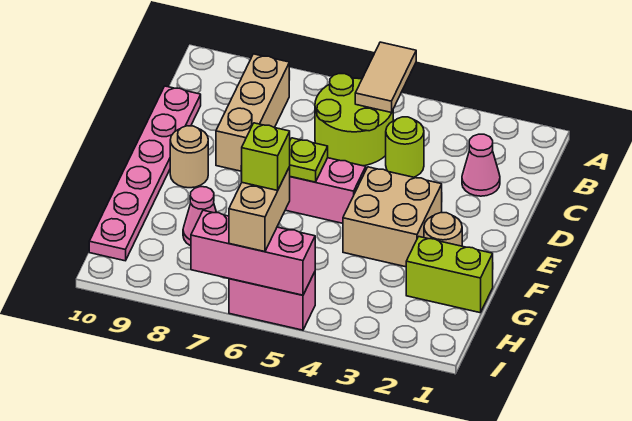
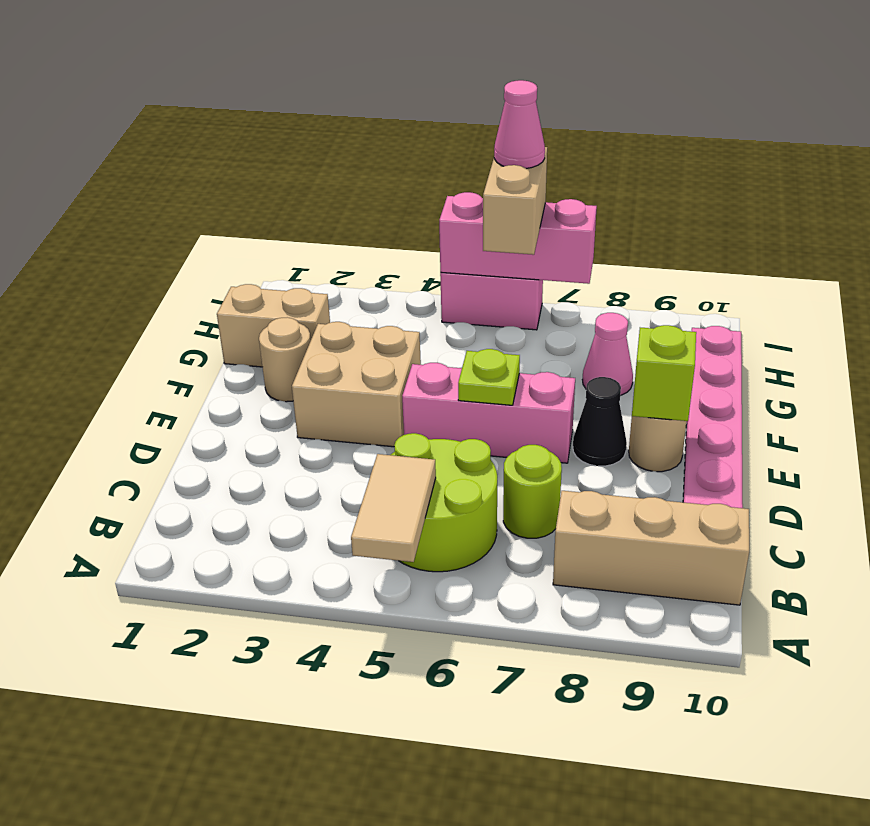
tan brick B8:D8 level 1 -> tan brick B8:B10 level 1
pink cone C2 level 1 -> pink cone I6 level 4
lime round brick C4 level 1 -> lime round brick C7 level 1
none -> black cone E8 level 1
lime brick G1:G2 level 1 -> tan brick G1:G2 level 1
lime brick H6 level 4 -> lime brick E9 level 2

